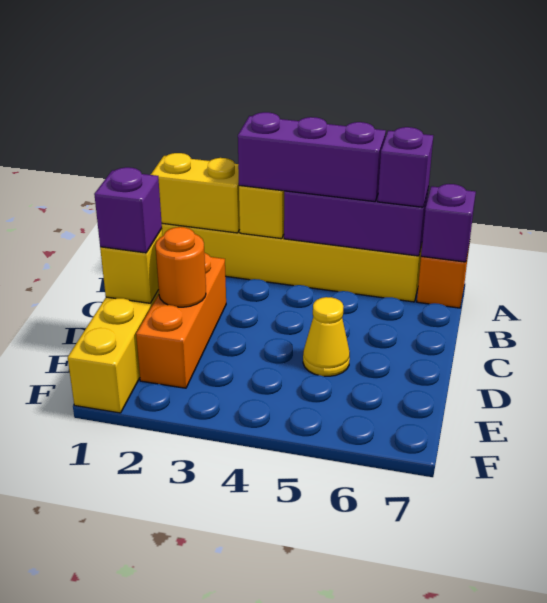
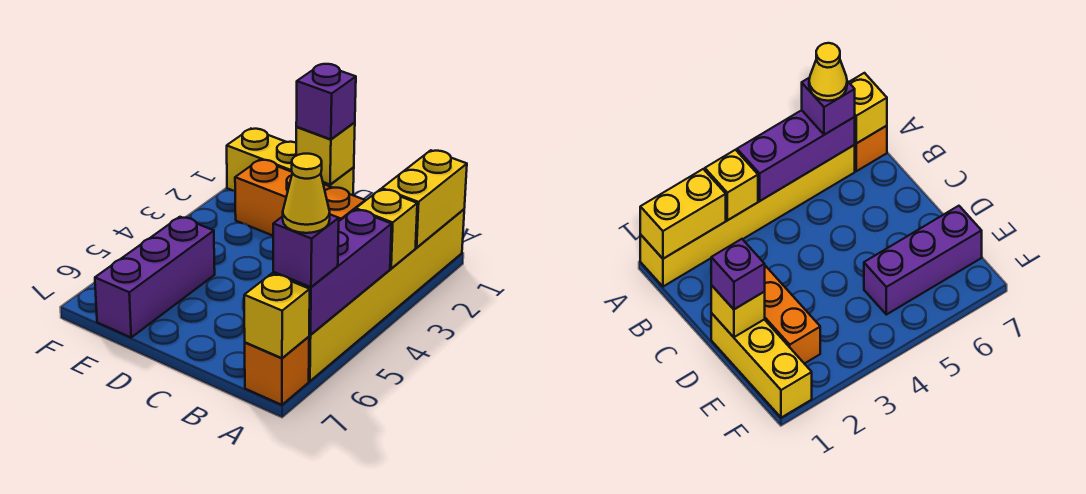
purple brick A3:A5 level 3 -> purple brick E5:E7 level 1
purple brick A7 level 2 -> yellow brick A7 level 2
orange round brick D2 level 2 -> none
yellow cone D5 level 1 -> yellow cone A6 level 4

